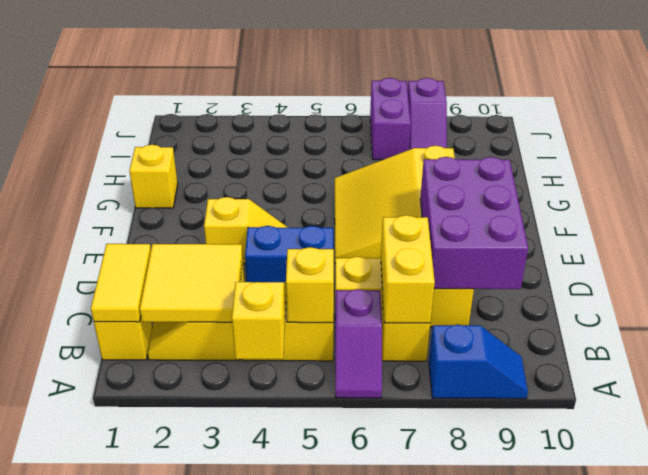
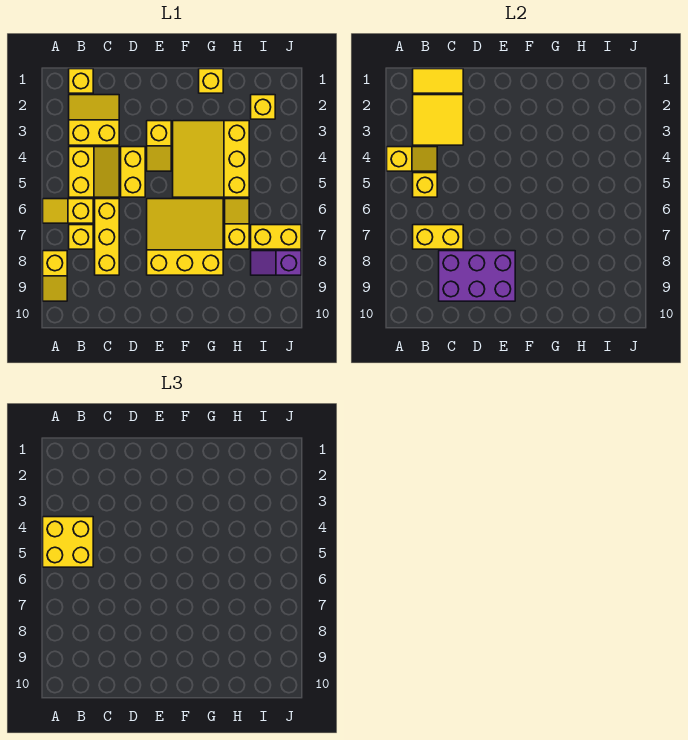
none -> yellow brick A4:B5 level 3
purple slope A6:B6 level 1 top B -> yellow slope A6:B6 level 1 top B
blue slope A8:A9 level 1 top 8 -> yellow slope A8:A9 level 1 top 8
blue brick D4:D5 level 1 -> yellow brick D4:D5 level 1
none -> yellow slope F3:H5 level 1 top H
none -> yellow slope H6:H7 level 1 top 7
none -> yellow brick I2 level 1
purple brick I7:J7 level 1 -> yellow brick I7:J7 level 1

